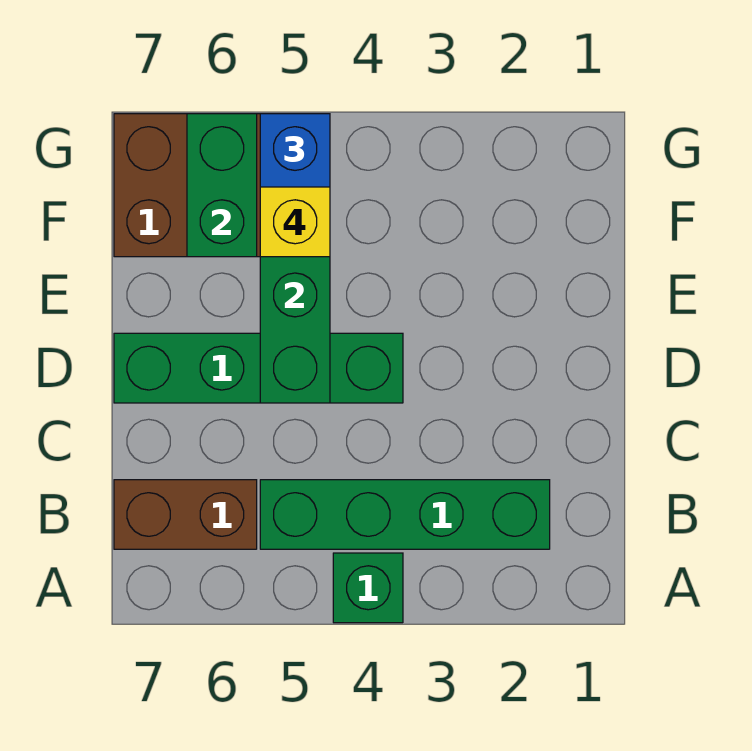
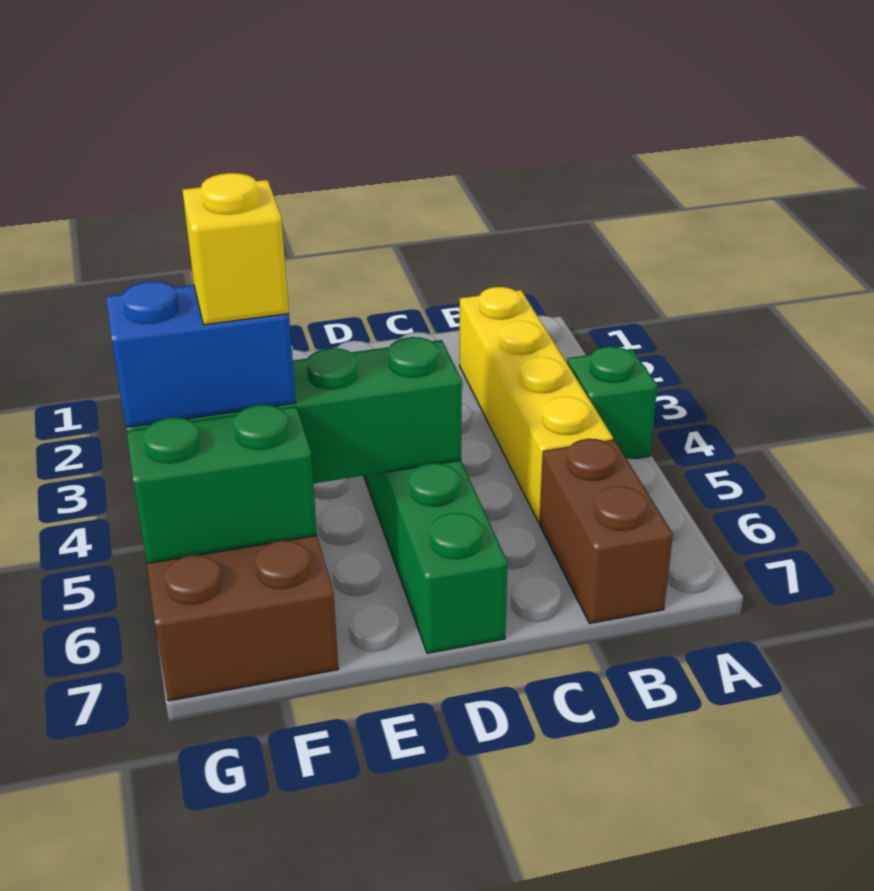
green brick B2:B5 level 1 -> yellow brick B2:B5 level 1

